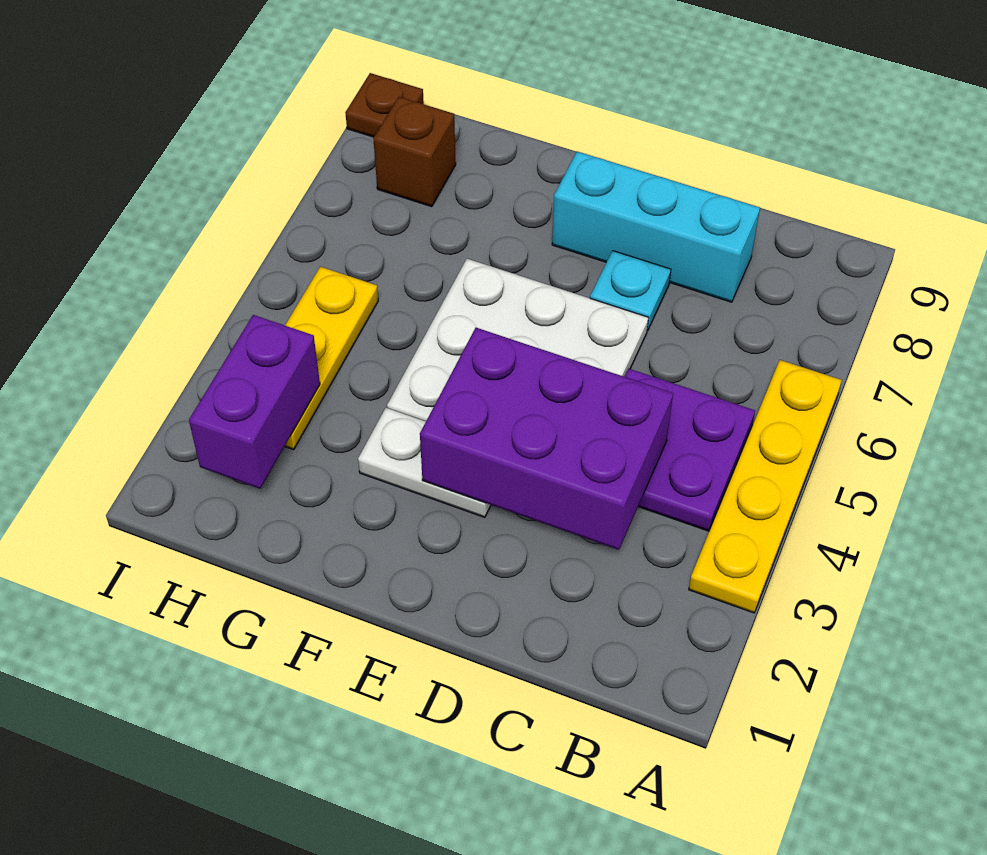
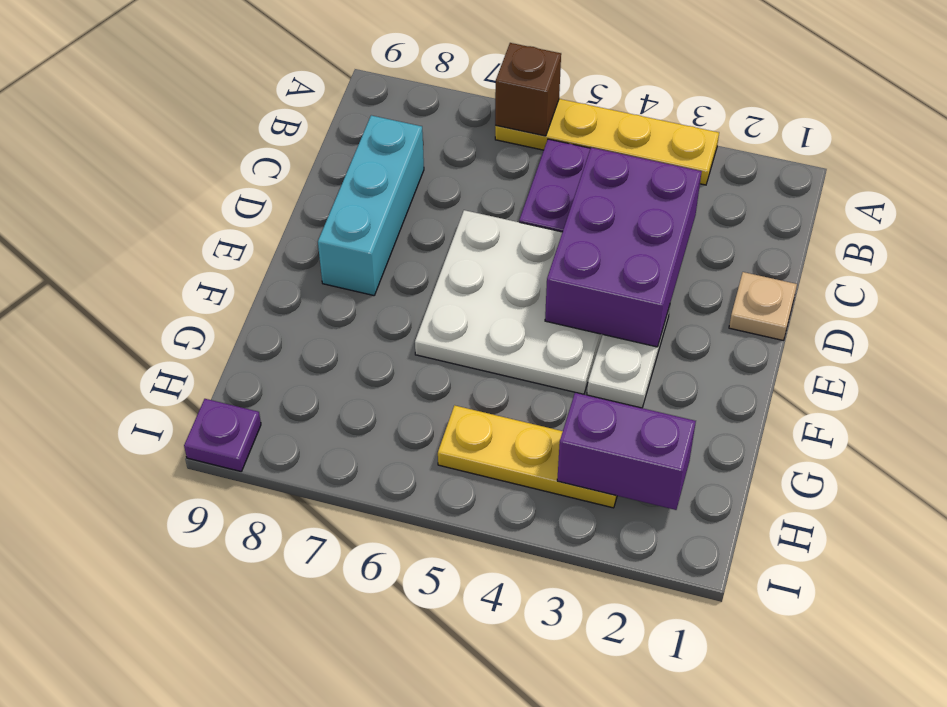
none -> tan plate D1 level 1
cyan plate D7 level 1 -> none
brown brick H8 level 1 -> brown brick A6 level 2
brown plate I9 level 1 -> purple plate I9 level 1

